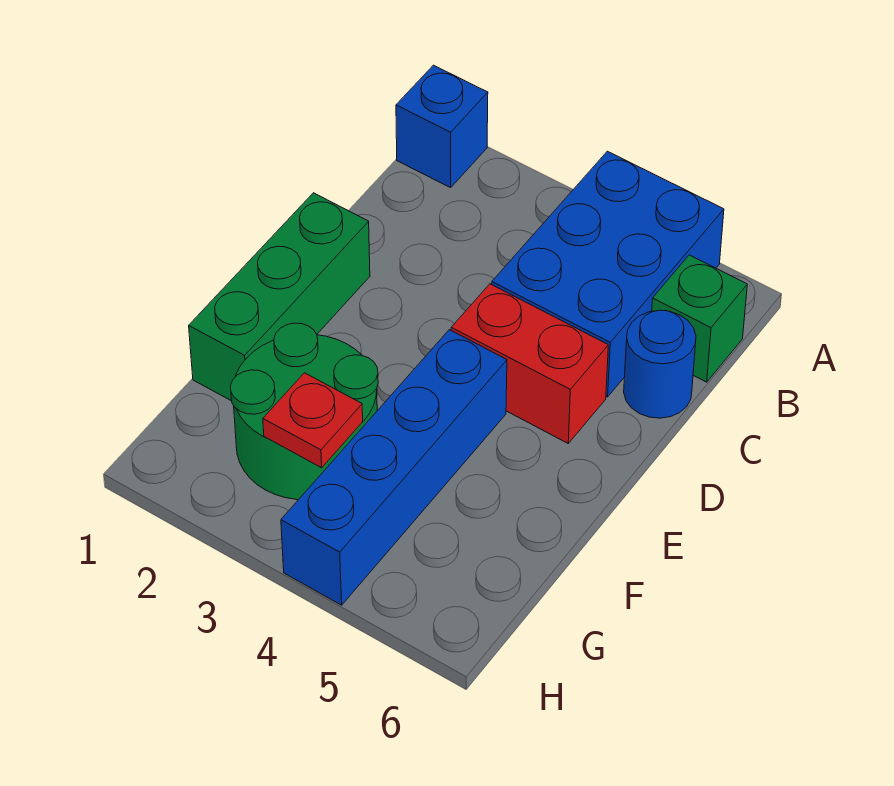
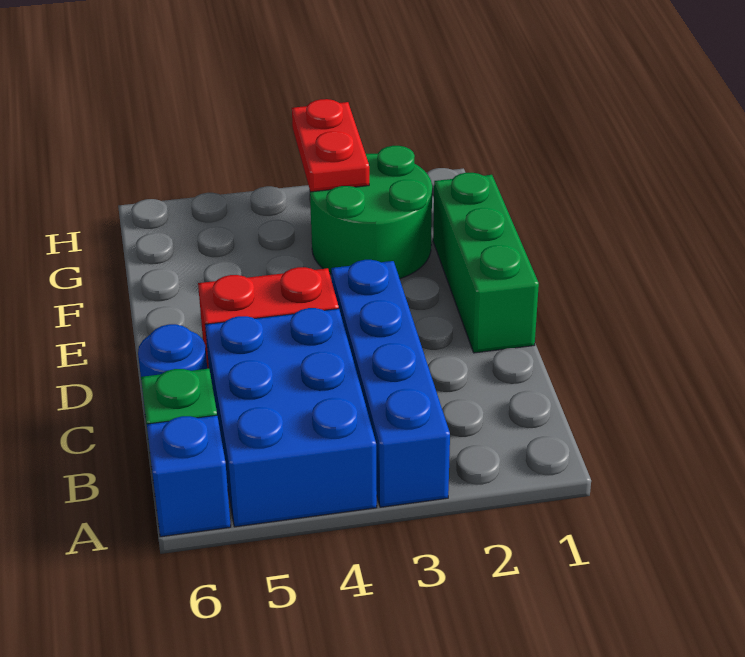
blue brick A1 level 1 -> blue brick A6 level 1
blue brick E4:H4 level 1 -> blue brick A3:D3 level 1
red plate G3 level 2 -> red plate G3:H3 level 2

